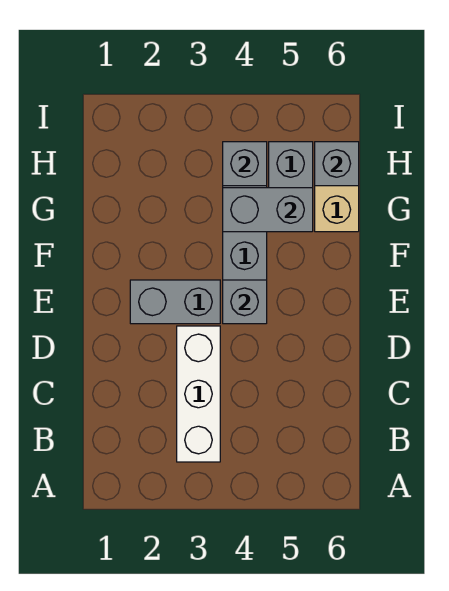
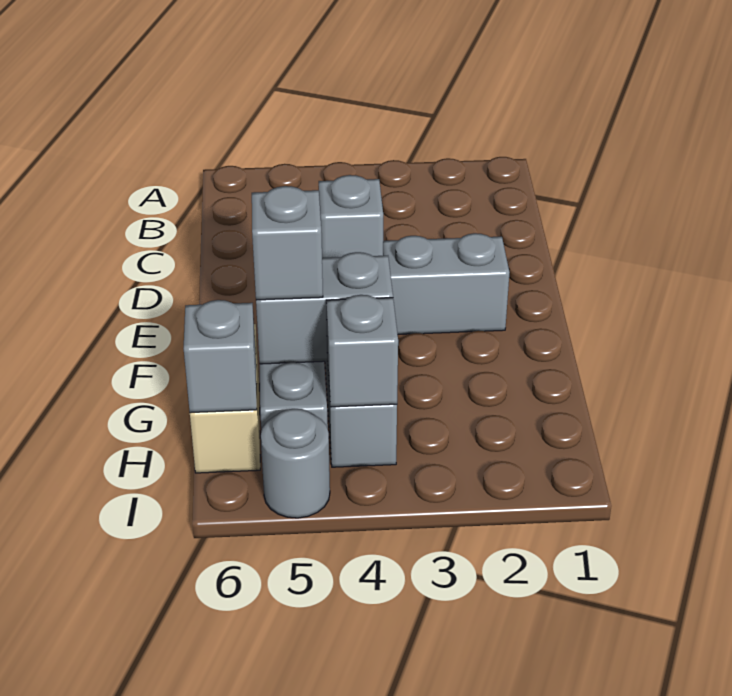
white brick B3:D3 level 1 -> none
none -> grey brick G5 level 3
none -> grey round brick I5 level 1

